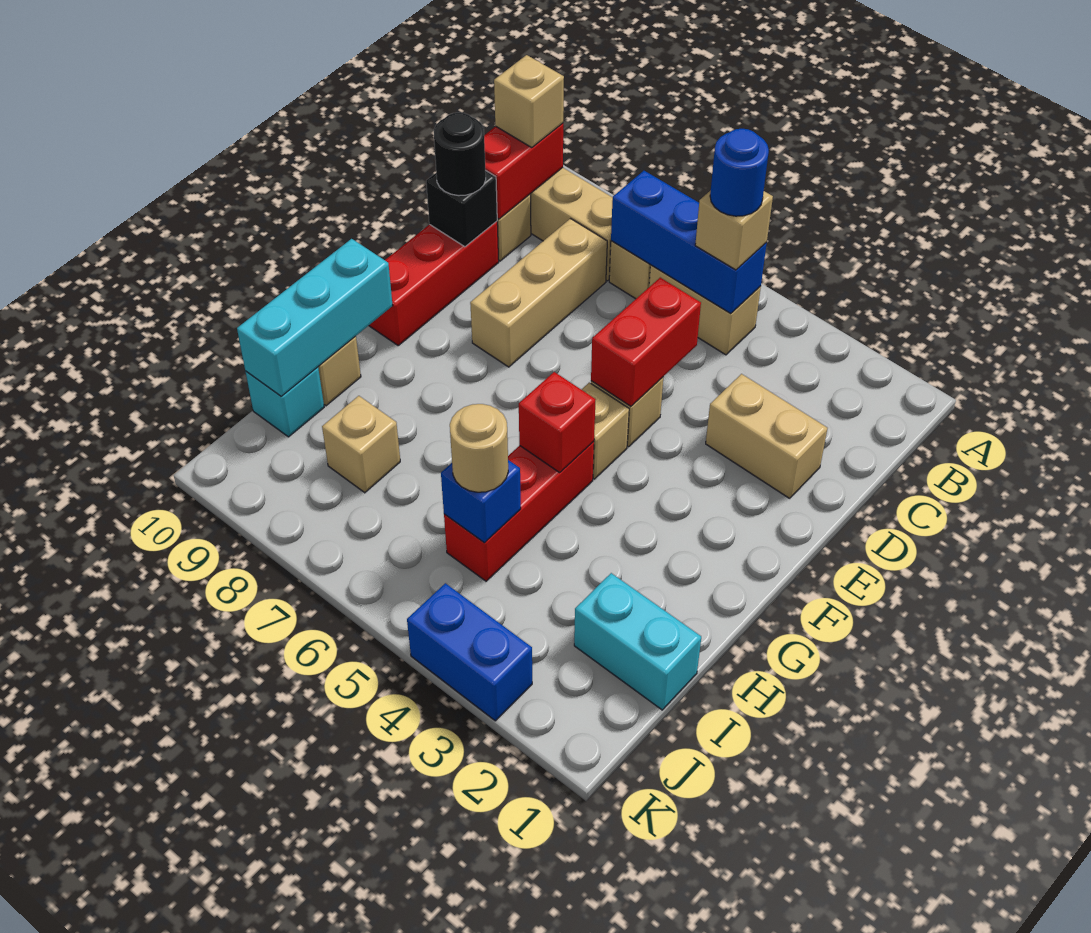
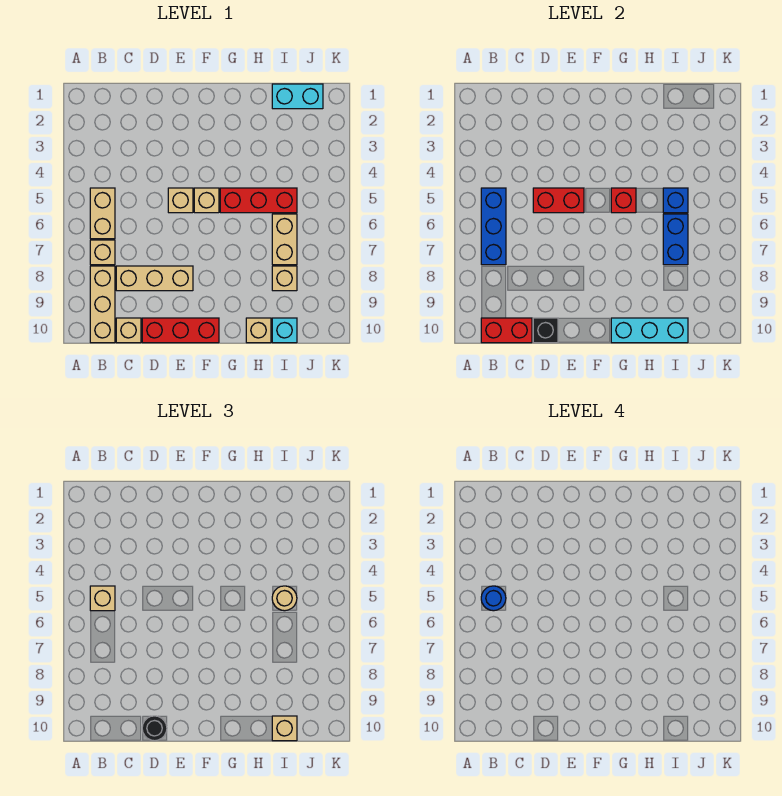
tan brick B10 level 3 -> tan brick I10 level 3
tan brick D2:D3 level 1 -> tan brick I6:I7 level 1
cyan brick I1:I2 level 1 -> cyan brick I1:J1 level 1
blue brick K3:K4 level 1 -> blue brick I6:I7 level 2

